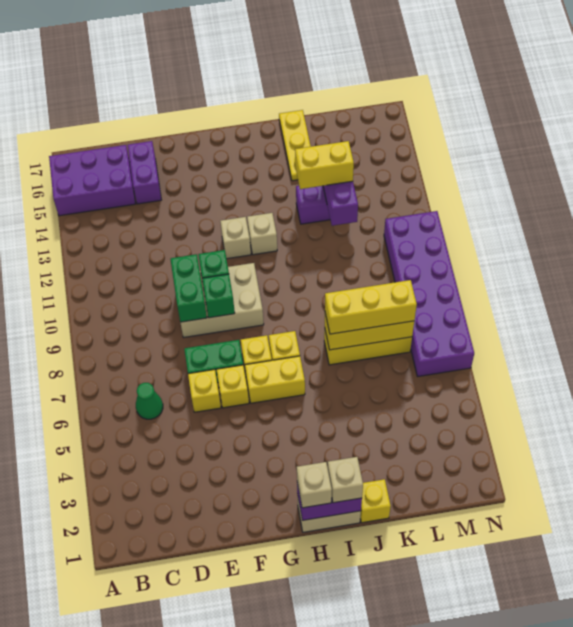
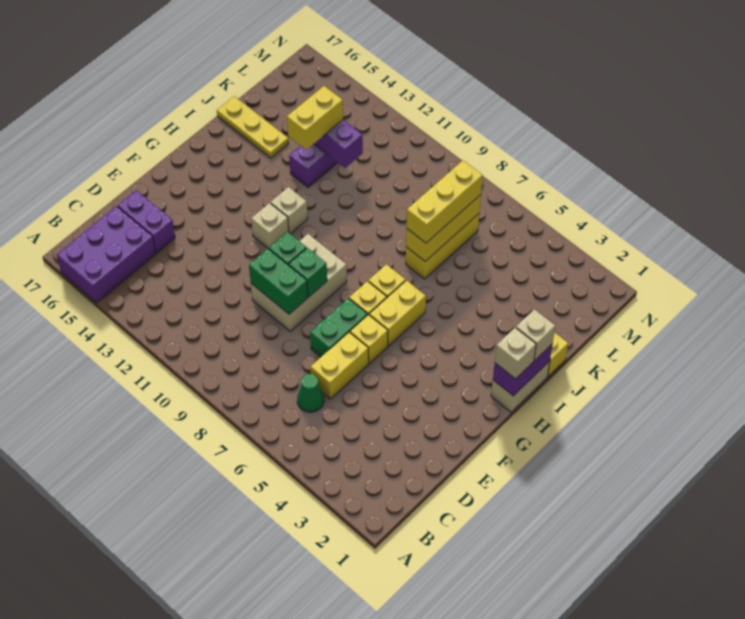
yellow brick E6 level 1 -> yellow brick D6:E6 level 1
purple brick M6:N11 level 1 -> none

